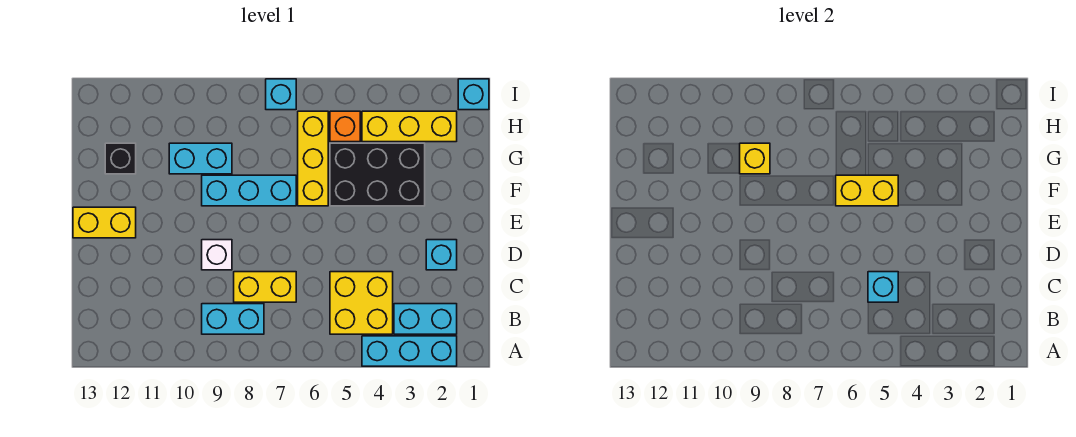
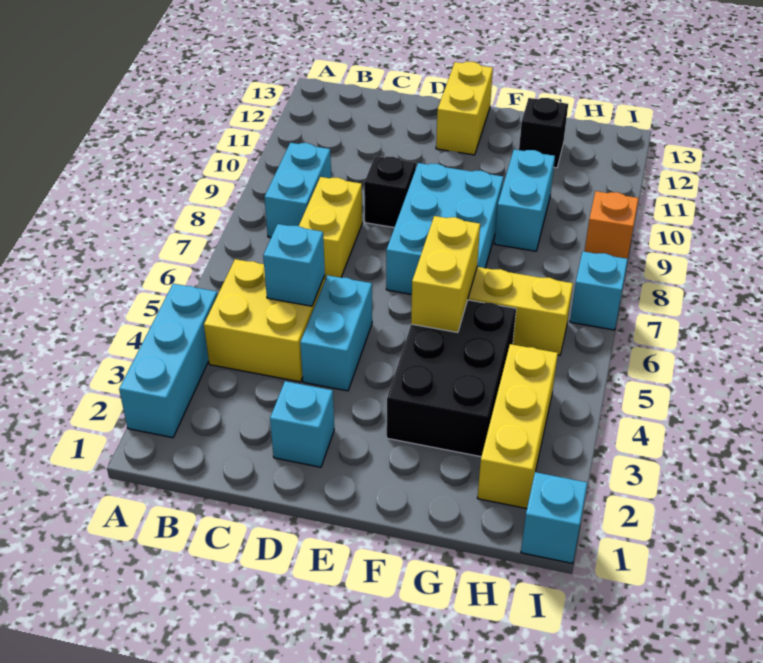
cyan brick B2:B3 level 1 -> cyan brick D4:D5 level 1
white brick D9 level 1 -> black brick D9 level 1
cyan brick F7:F9 level 1 -> cyan brick E7:F9 level 1
yellow brick G9 level 2 -> none
orange brick H5 level 1 -> orange brick I9 level 1

